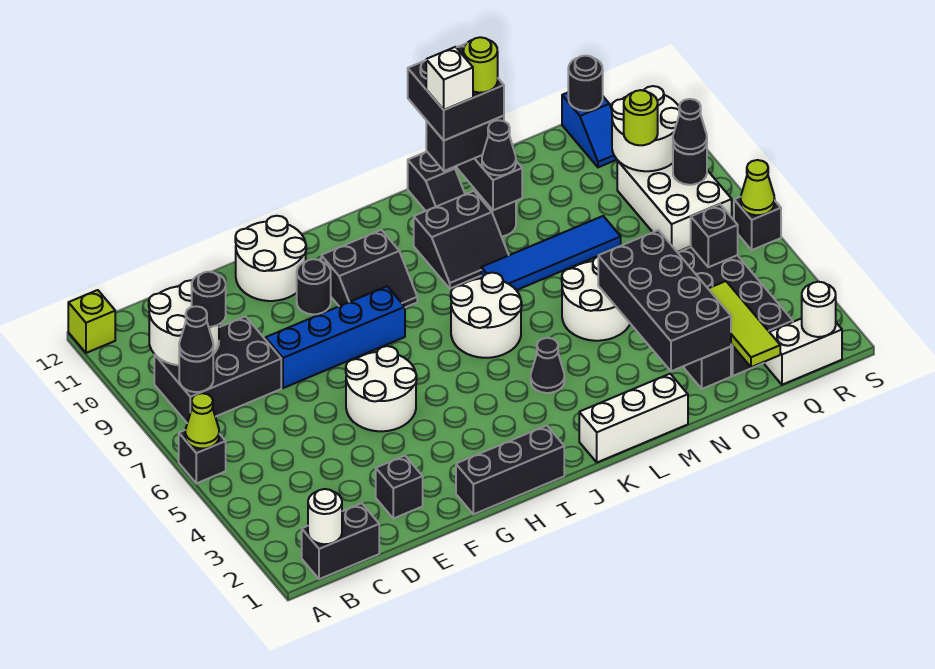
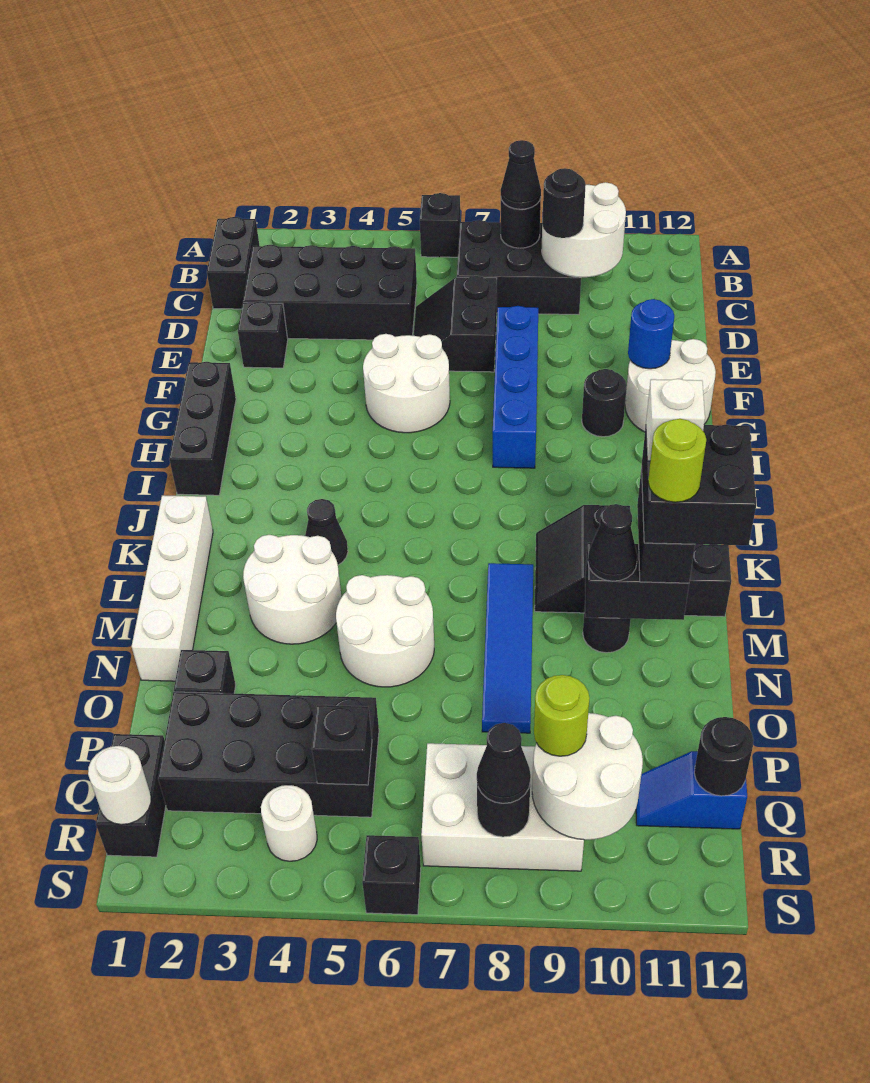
lime cone A6 level 2 -> none
lime brick A12 level 1 -> none
white round brick B1 level 2 -> white round brick R4 level 1
black brick B8:D9 level 1 -> black brick B7:C9 level 1
none -> blue round brick F11 level 2
black slope H9:I10 level 1 top 10 -> black slope D6:E7 level 1 top 7
white round brick J6:K7 level 1 -> white round brick L3:M4 level 1
white brick K1:M1 level 1 -> white brick K1:N1 level 1
black brick N2:O5 level 2 -> black brick C2:D5 level 1
lime tile P1:P3 level 2 -> none
white brick Q1:R1 level 1 -> black brick Q1:R1 level 1
lime cone S6 level 2 -> none

